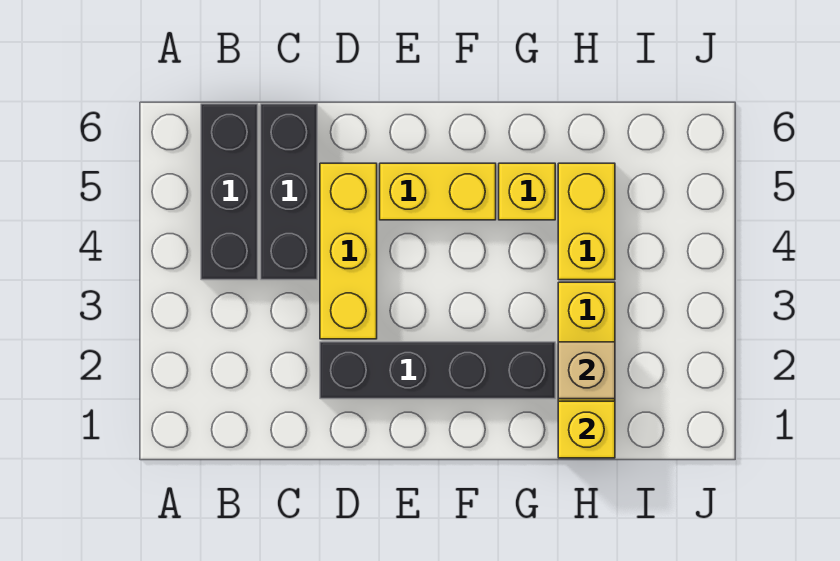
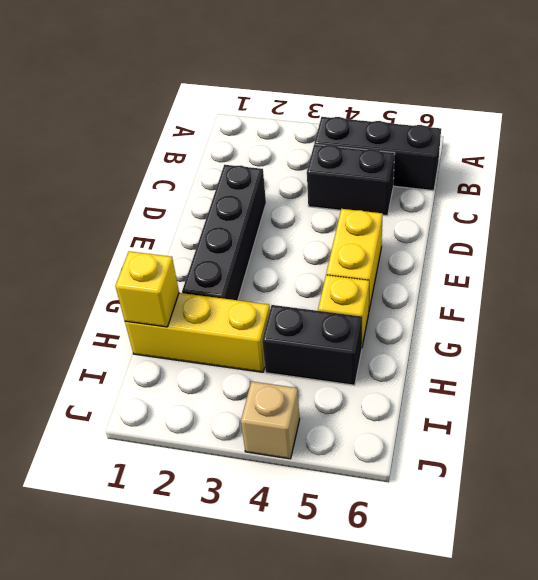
black brick C4:C6 level 1 -> black brick C4:C5 level 1
yellow brick D3:D5 level 1 -> none
tan brick H2 level 2 -> tan brick J4 level 1
yellow brick H4:H5 level 1 -> black brick H4:H5 level 1

